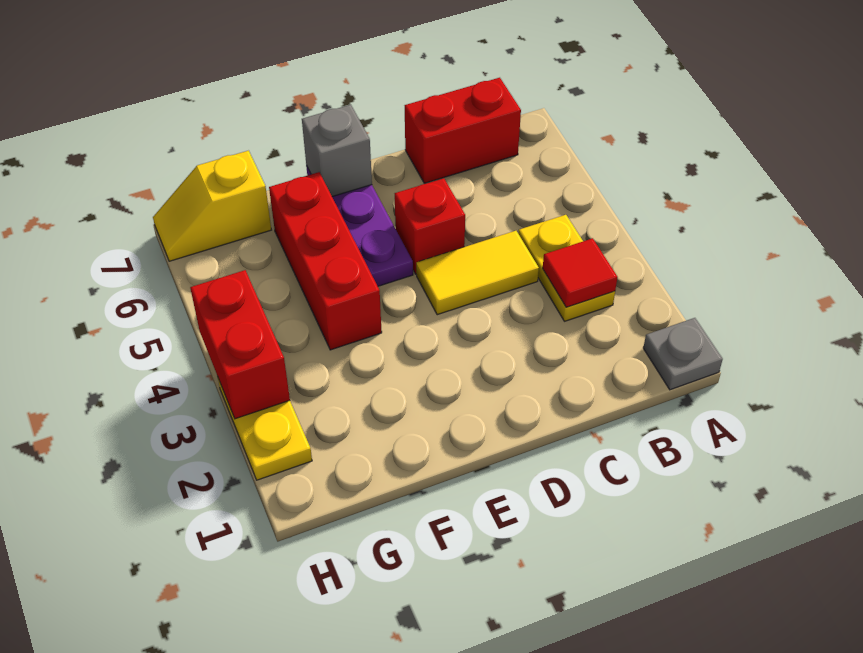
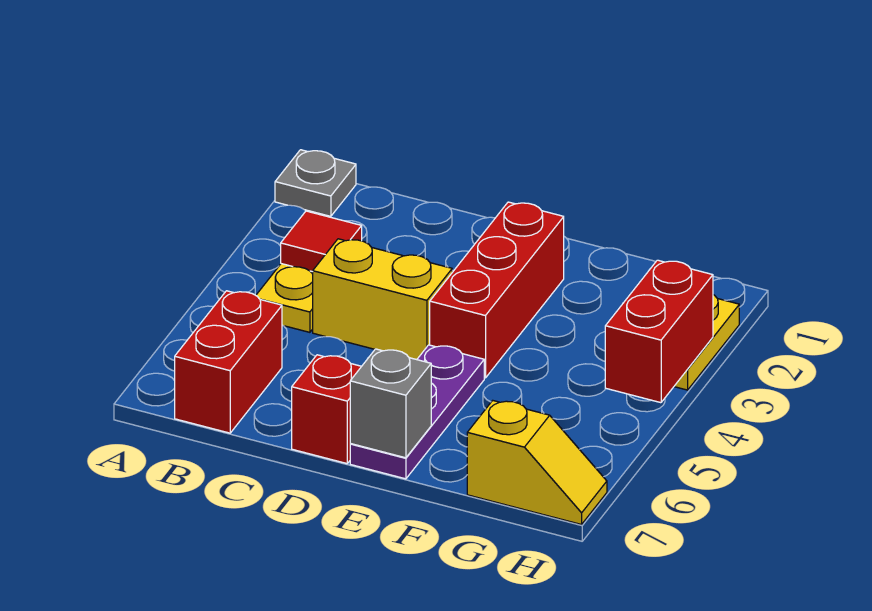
red brick B7:C7 level 1 -> red brick B6:B7 level 1
yellow tile C4:D4 level 1 -> yellow brick C4:D4 level 1
red brick D5 level 1 -> red brick D7 level 1
red brick F4:F6 level 1 -> red brick E2:E4 level 1

